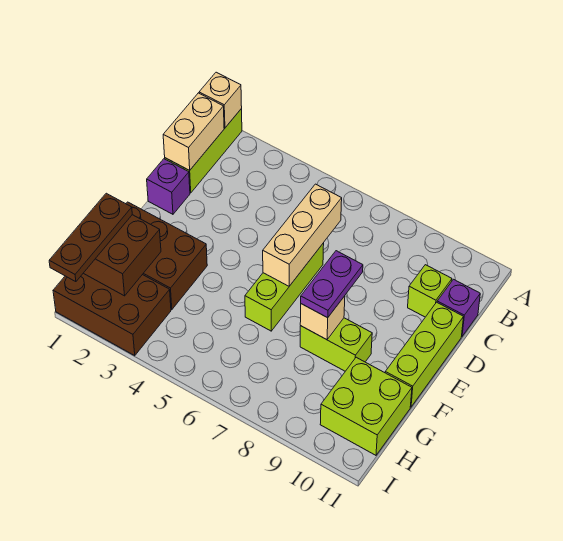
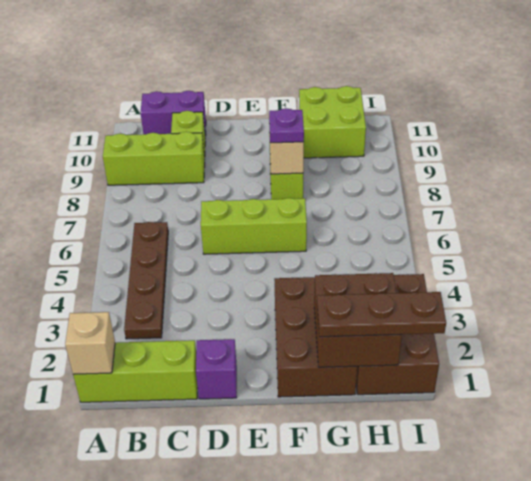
tan brick B1:C1 level 2 -> none
none -> brown plate B3:B6 level 1
tan brick C6:E6 level 2 -> none
purple brick C11 level 1 -> purple brick B11:C11 level 1
lime brick D11:F11 level 1 -> lime brick A9:C9 level 1
purple plate E8:F8 level 3 -> purple plate F8 level 3

